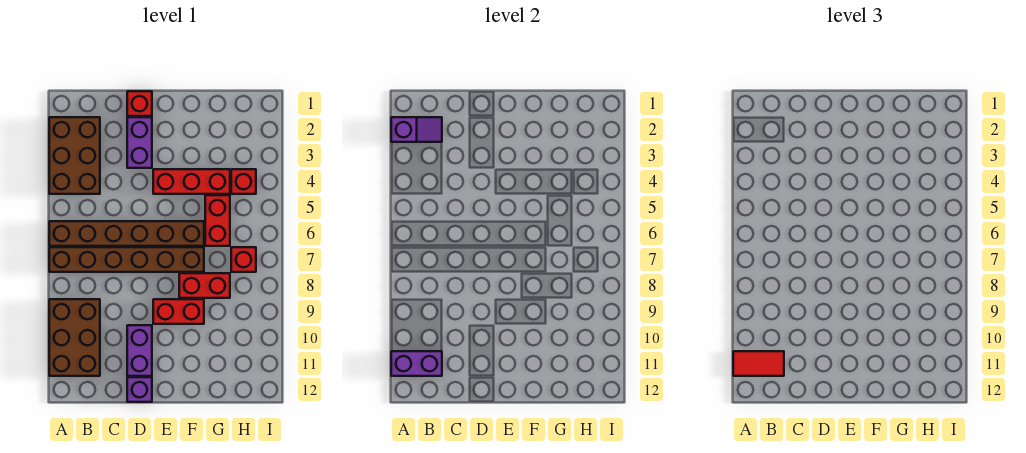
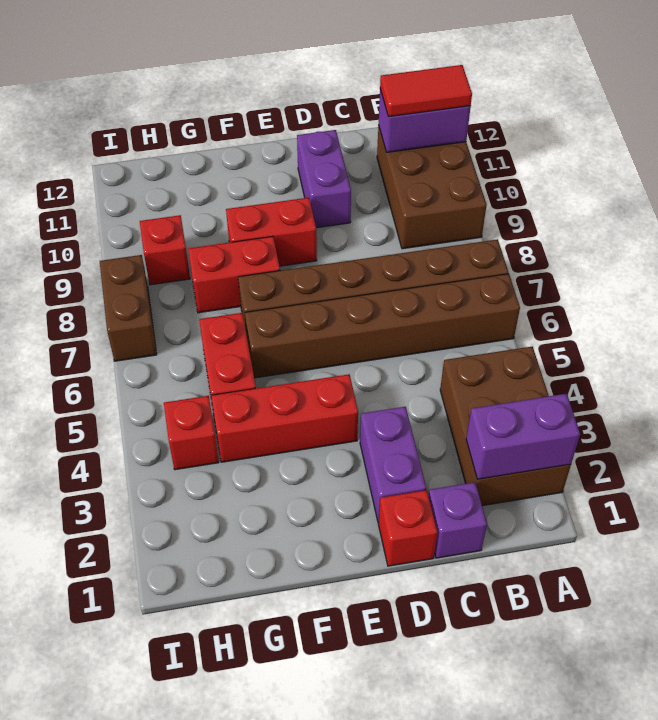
purple slope A2:B2 level 2 top A -> purple brick A2:B2 level 2
purple brick D12 level 1 -> purple brick C1 level 1
red brick H7 level 1 -> red brick H9 level 1
none -> brown brick I7:I8 level 1

